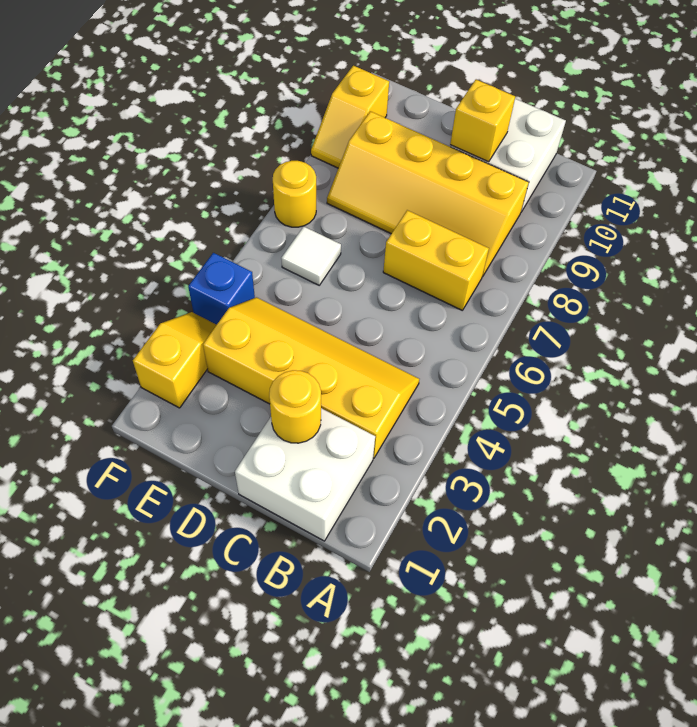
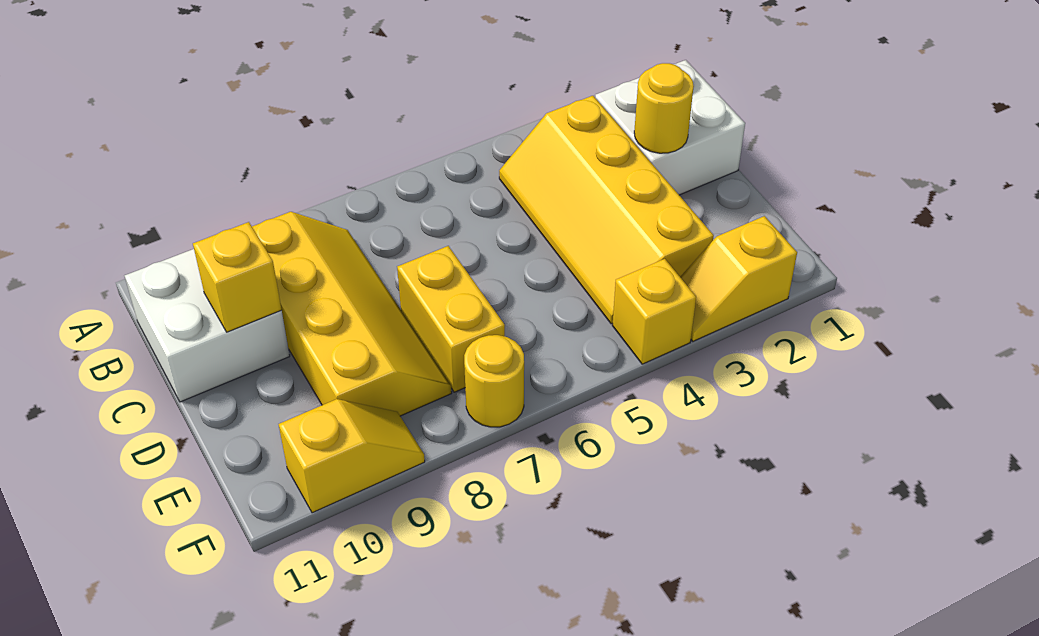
yellow brick B7:C7 level 1 -> yellow brick D7:E7 level 1
white tile E6 level 1 -> none
blue brick F4 level 1 -> yellow brick F4 level 1

